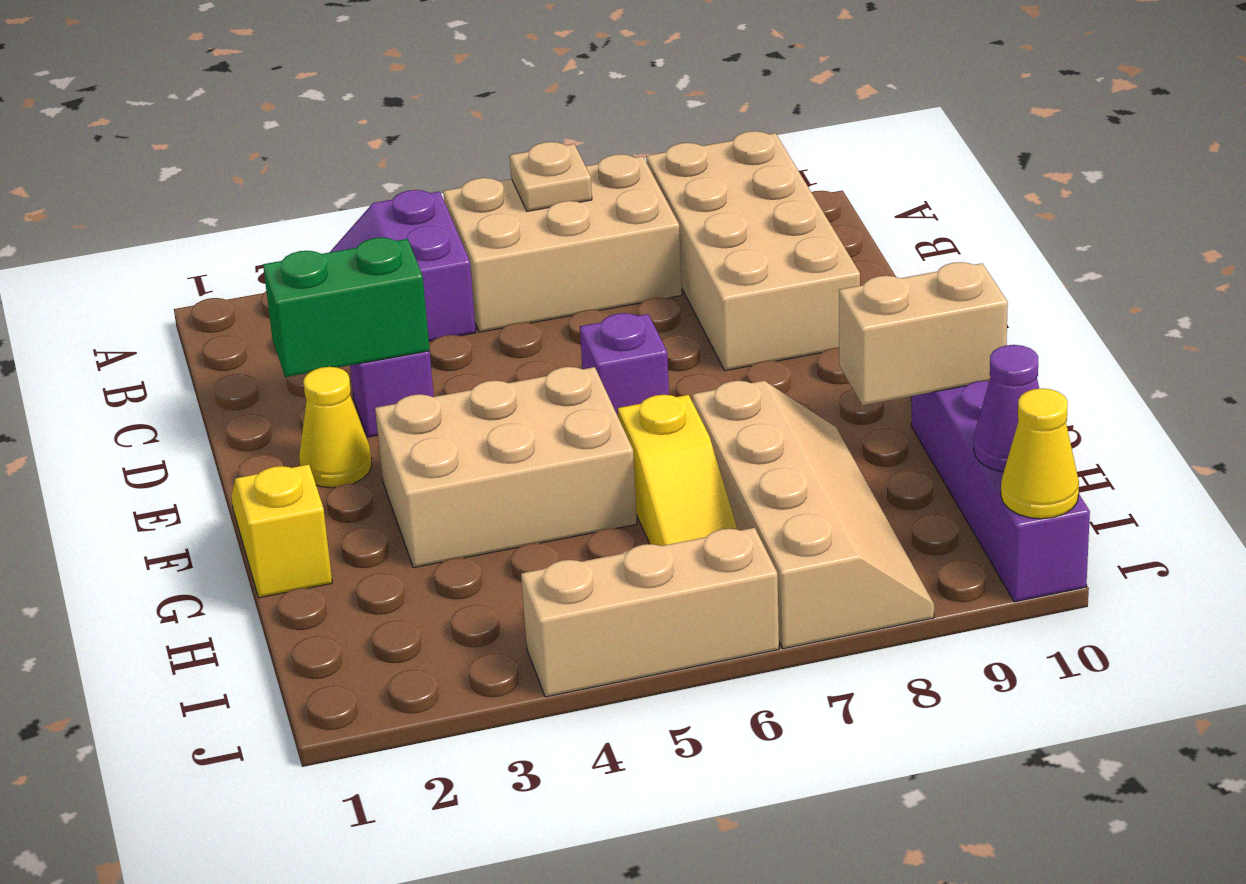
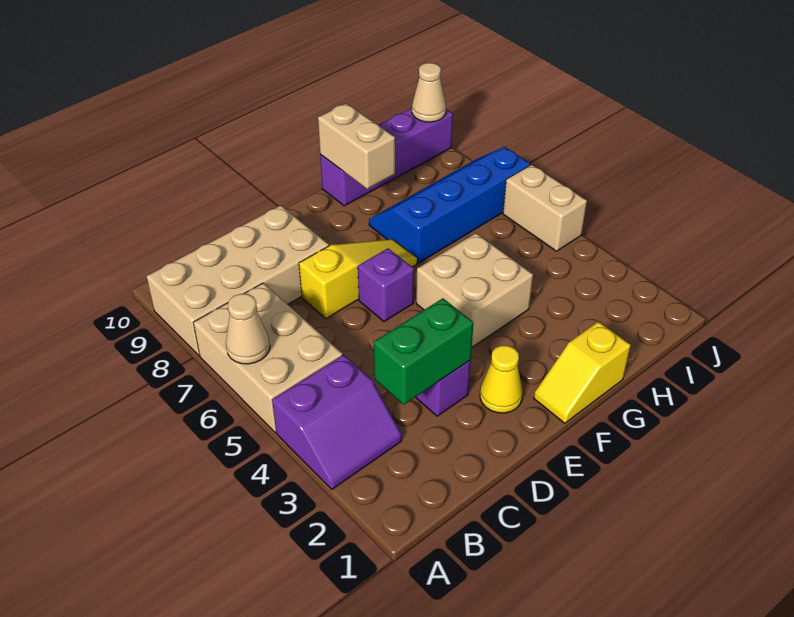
tan plate A6 level 2 -> tan cone A6 level 2
green brick D2:D3 level 2 -> green brick C3:D3 level 2
tan brick F3:G5 level 1 -> tan brick F4:G5 level 1
yellow slope G6:I6 level 1 top G -> yellow slope D7:F7 level 1 top D
tan slope G7:J8 level 1 top 7 -> blue slope G7:J8 level 1 top 7
purple cone I10 level 2 -> none
tan brick J4:J6 level 1 -> tan brick J5:J6 level 1
yellow cone J10 level 2 -> tan cone J10 level 2

